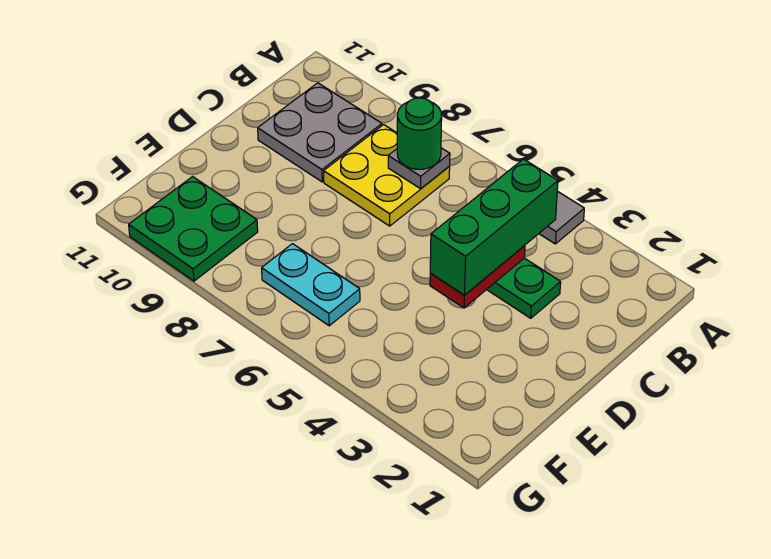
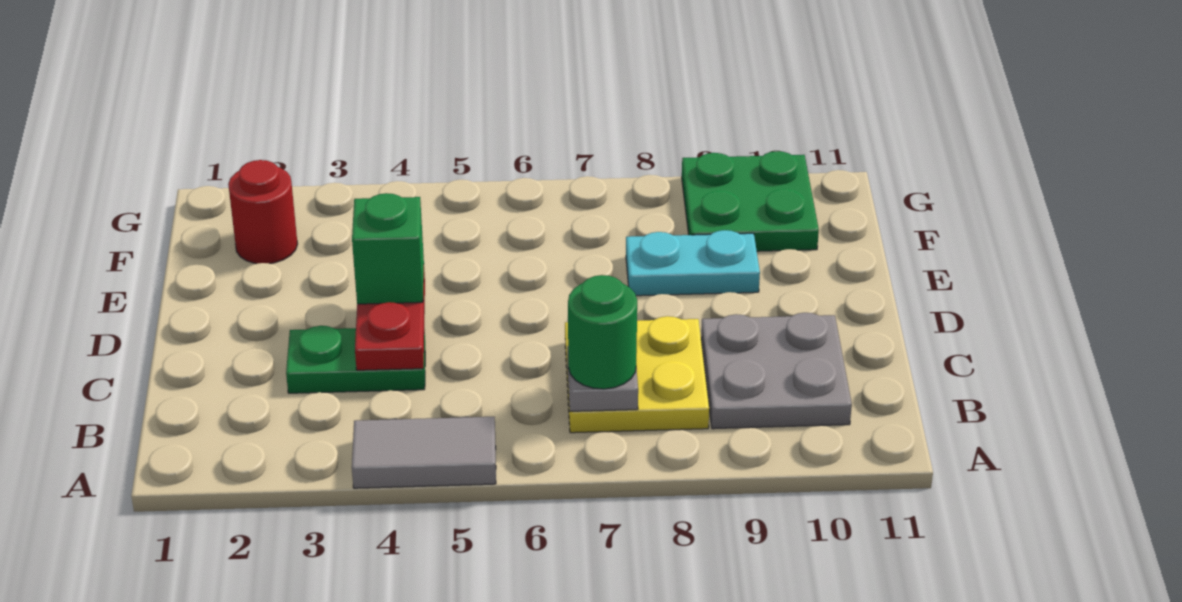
green brick B4:D4 level 3 -> green brick D4 level 3
none -> red round brick F2 level 1
cyan plate F6:F7 level 1 -> cyan plate E8:E9 level 1

